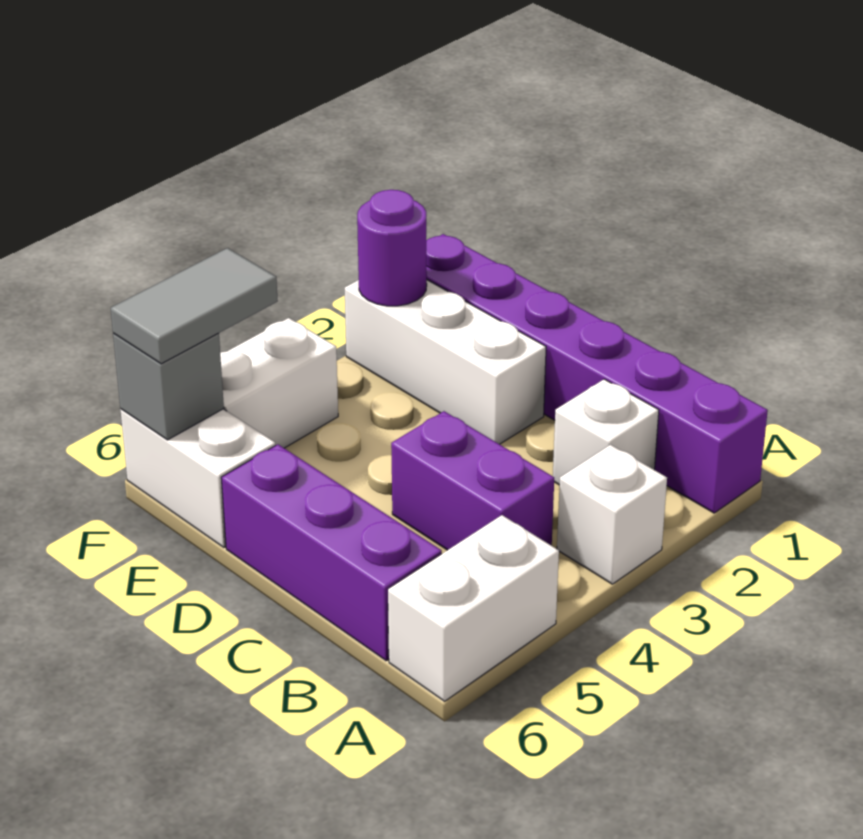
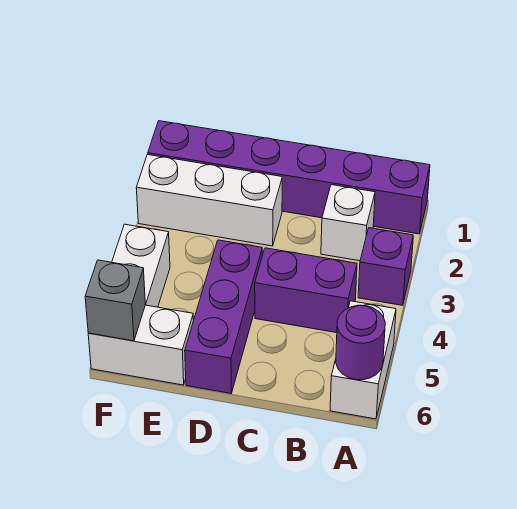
white brick A3 level 1 -> purple brick A3 level 1
purple brick B6:D6 level 1 -> purple brick D4:D6 level 1
purple round brick F2 level 2 -> purple round brick A6 level 2
grey tile F5:F6 level 3 -> none

